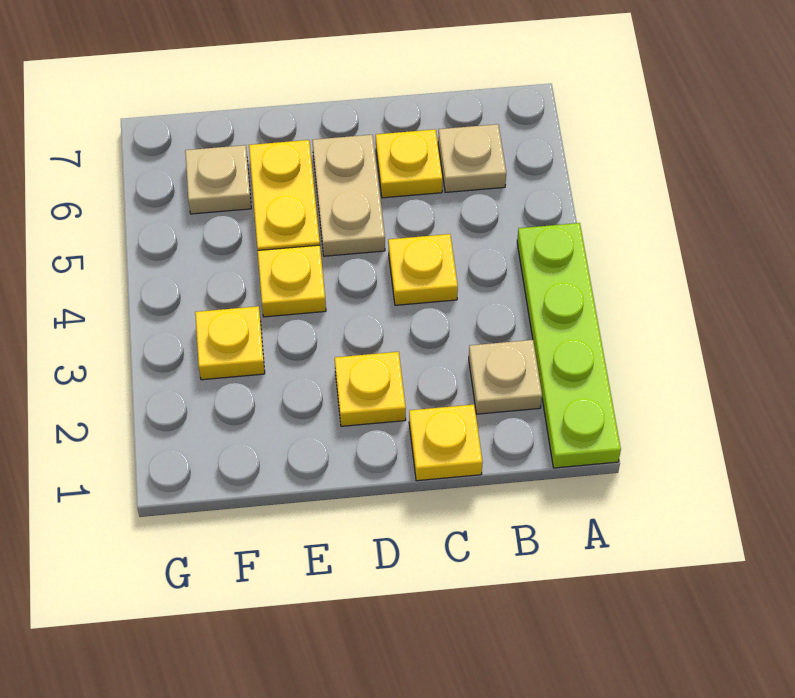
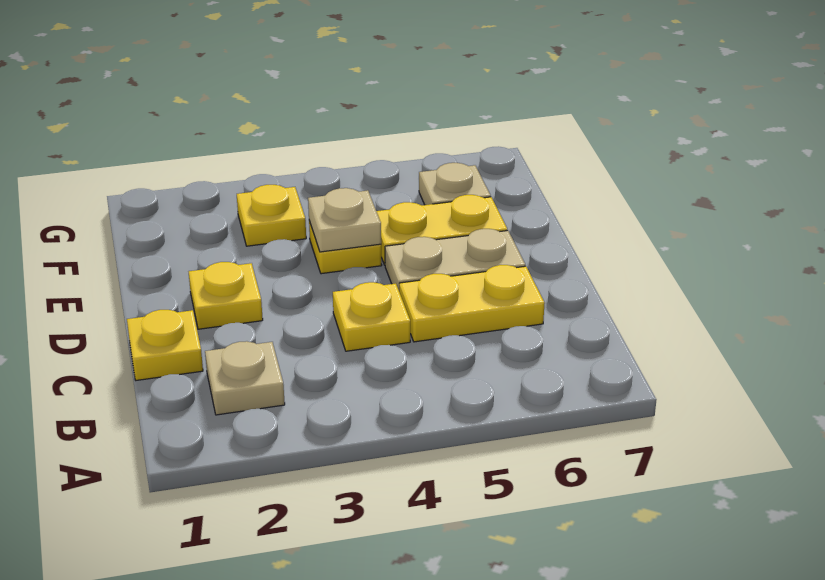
lime plate A1:A4 level 1 -> none
tan plate B6 level 1 -> tan plate E4 level 2
yellow plate C6 level 1 -> yellow plate C5:C6 level 1

